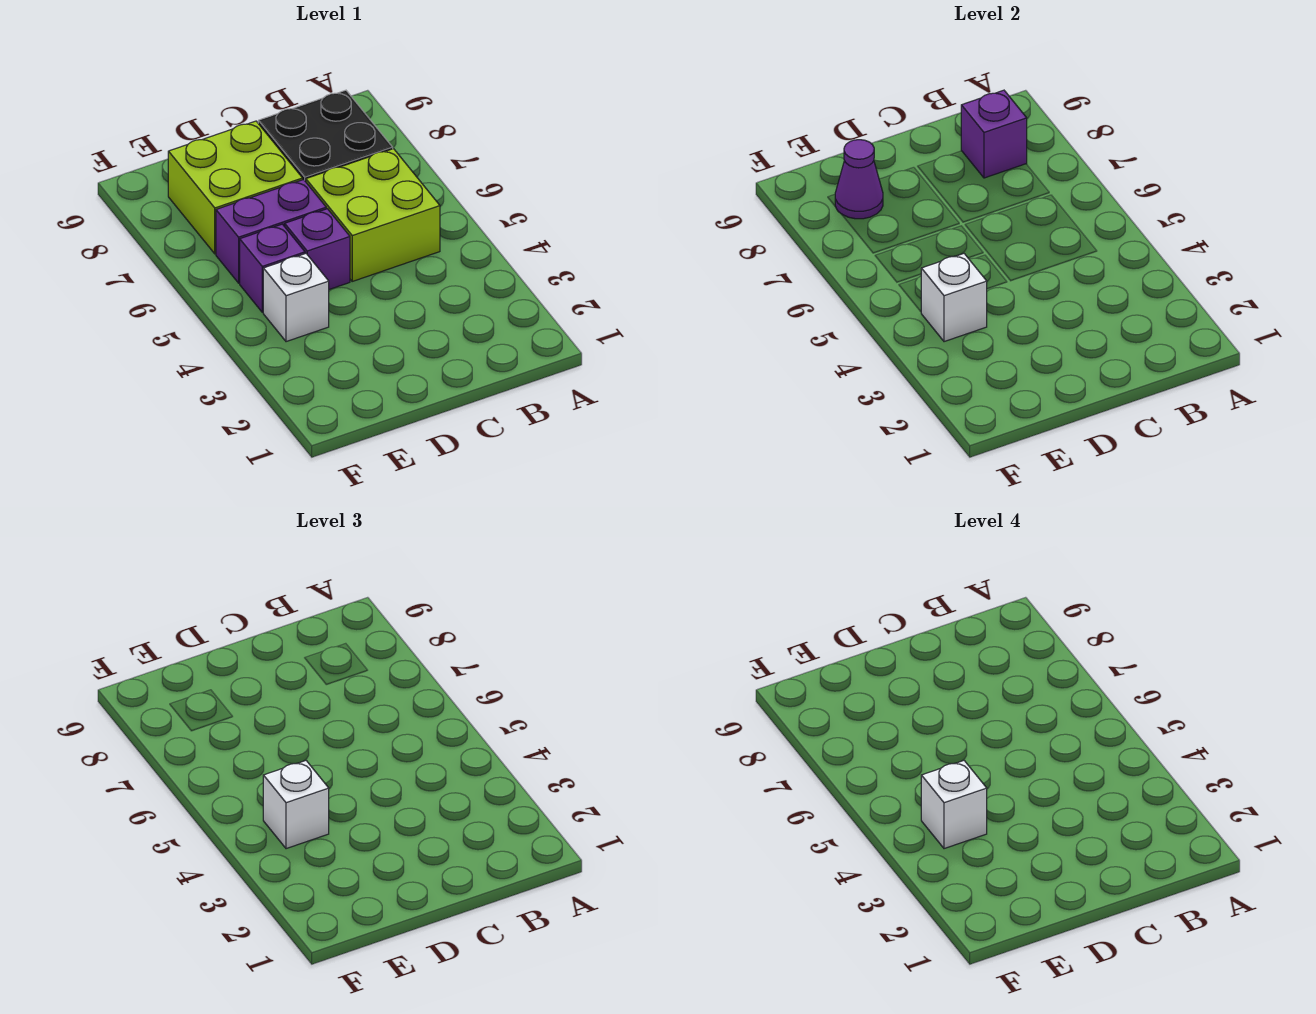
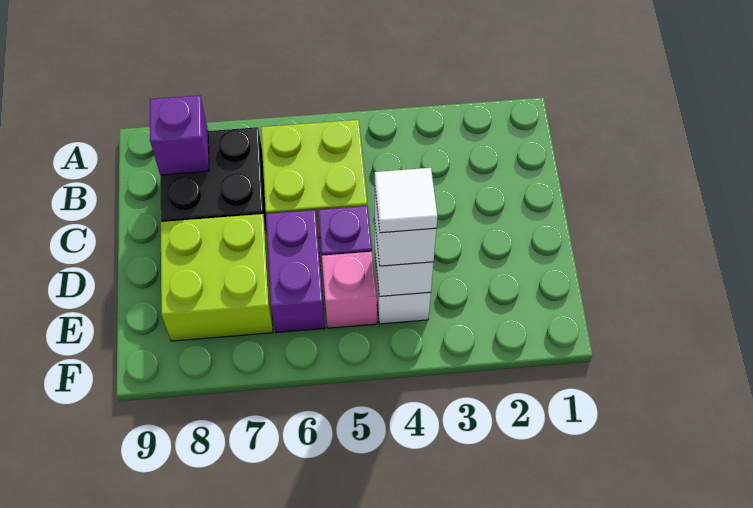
white brick E4 level 4 -> white tile E4 level 4
purple brick E5 level 1 -> pink brick E5 level 1
purple cone E8 level 2 -> none

